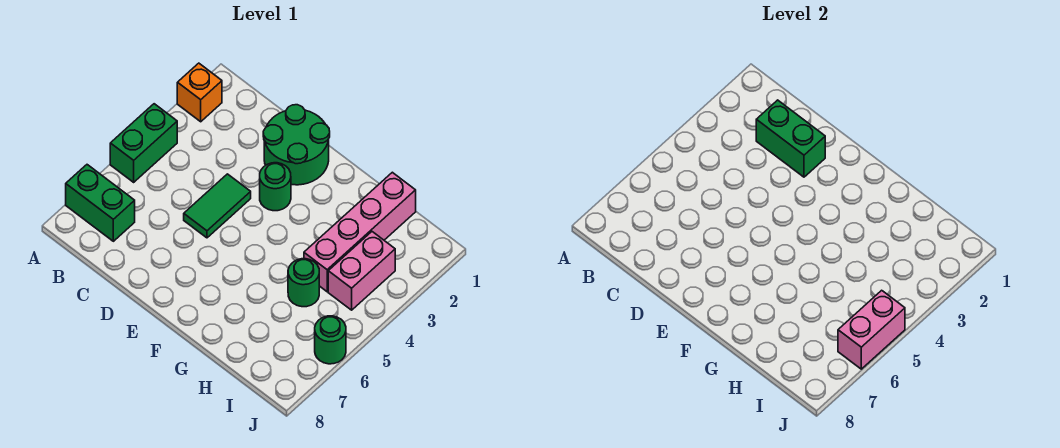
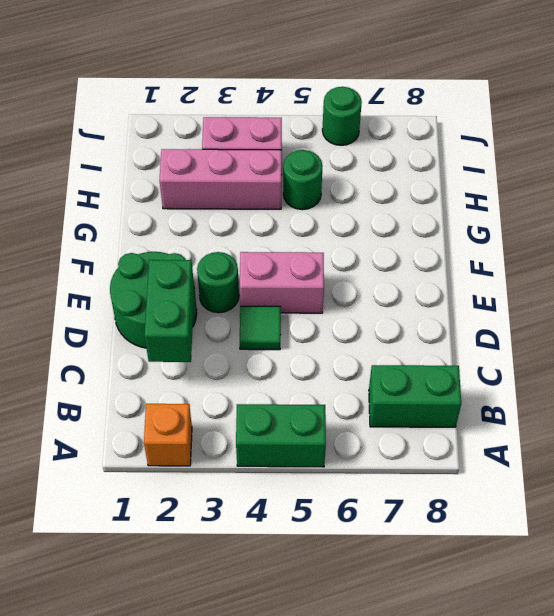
green brick A7:B7 level 1 -> green brick B7:B8 level 1
green tile D4:D5 level 1 -> green tile D4 level 1
pink brick H1:H4 level 1 -> pink brick H2:H4 level 1
pink brick J5:J6 level 2 -> pink brick E4:E5 level 1

